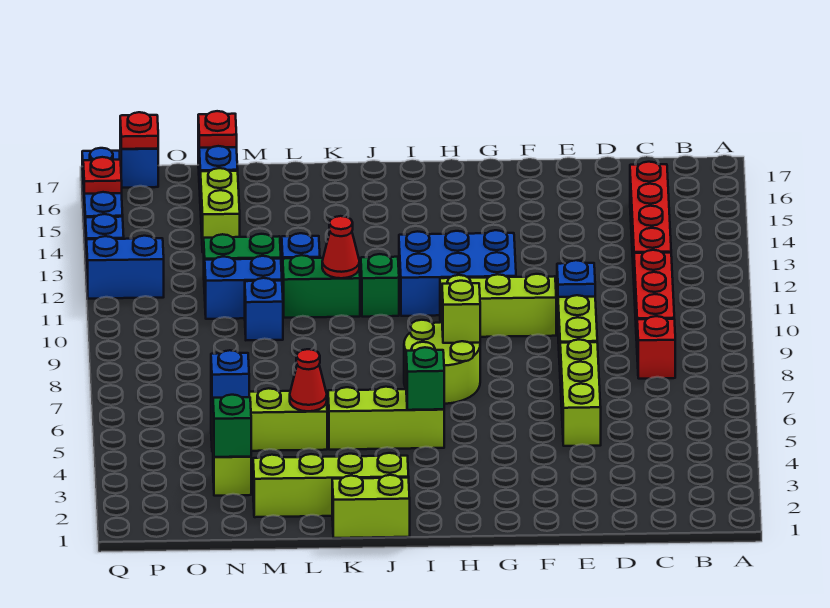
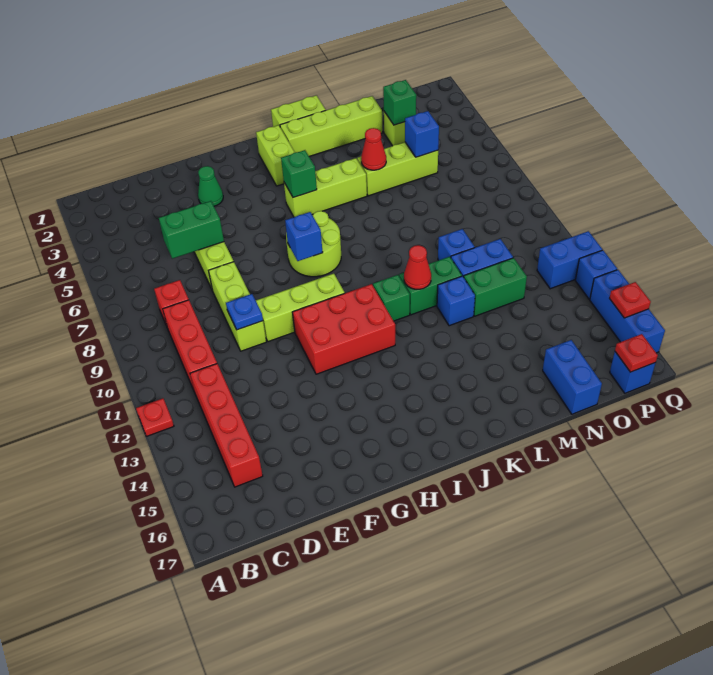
none -> green brick D6:E6 level 2
none -> green cone F3 level 1
blue brick G11:I12 level 1 -> red brick G11:I12 level 1
lime brick H8 level 2 -> blue brick H8 level 2
lime brick N14:N15 level 1 -> lime brick I2:I3 level 1
red plate N17 level 2 -> red plate A12 level 1

